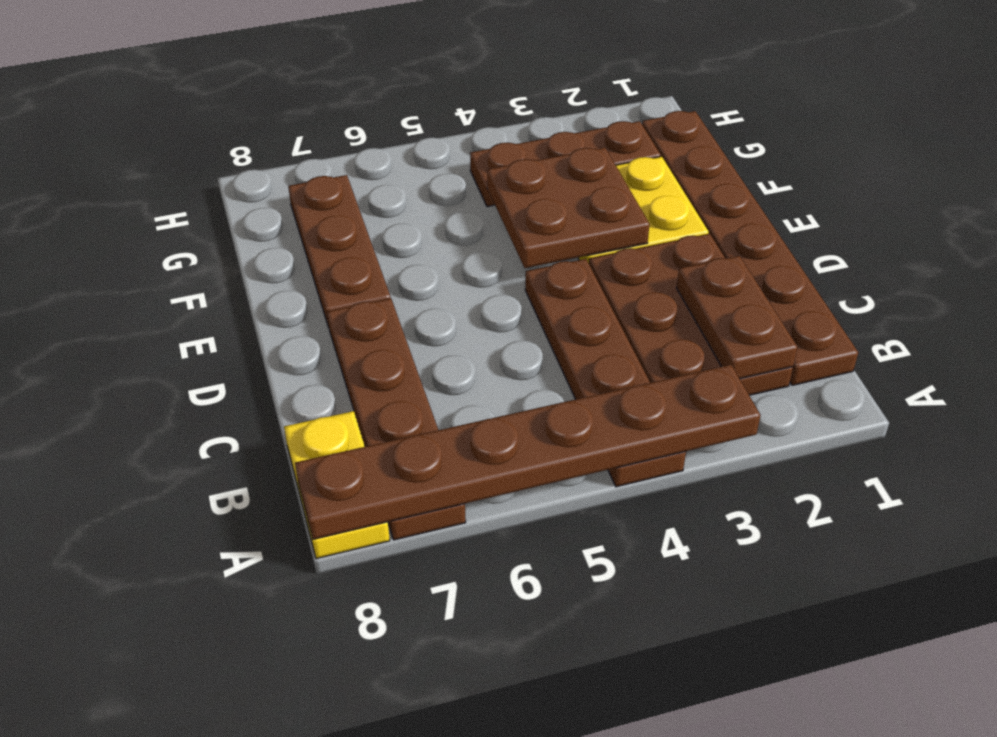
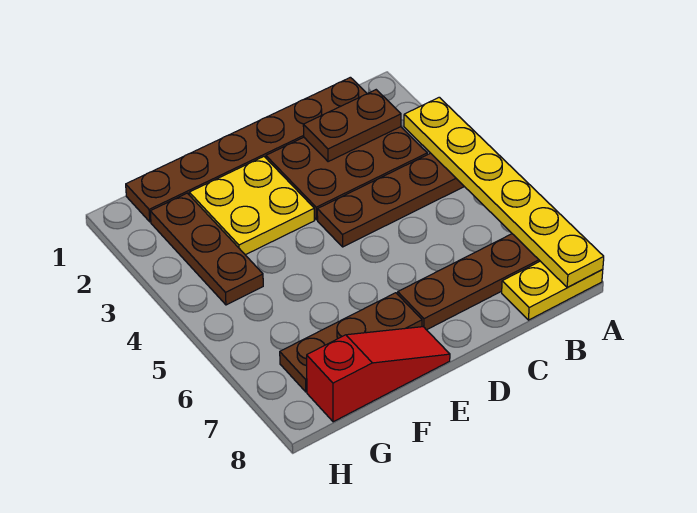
brown plate A3:A8 level 2 -> yellow plate A3:A8 level 2
brown plate E3:F4 level 2 -> none
none -> red slope E8:G8 level 1 top G

